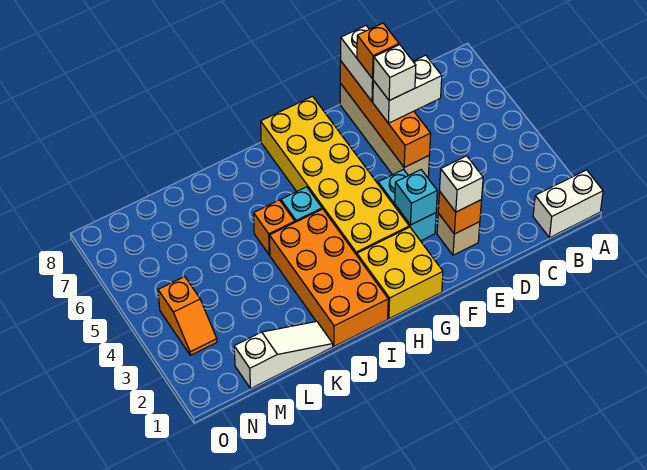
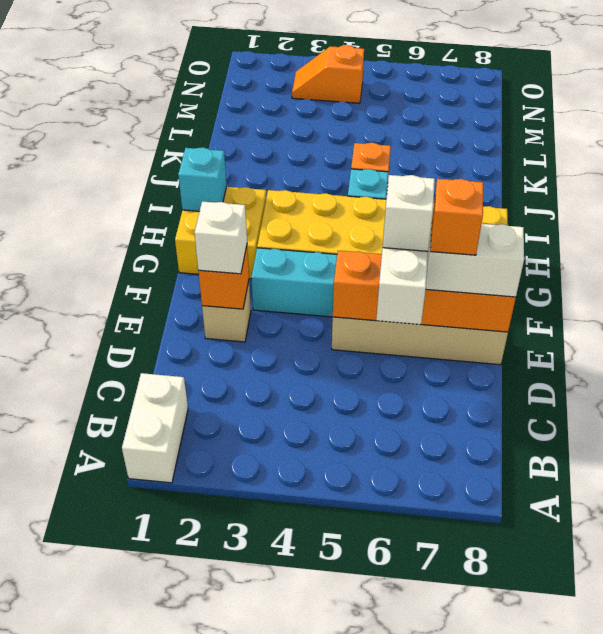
cyan brick F3 level 2 -> cyan brick H1 level 2
orange brick I1:J4 level 1 -> none
white slope K1:M1 level 1 top M -> none

